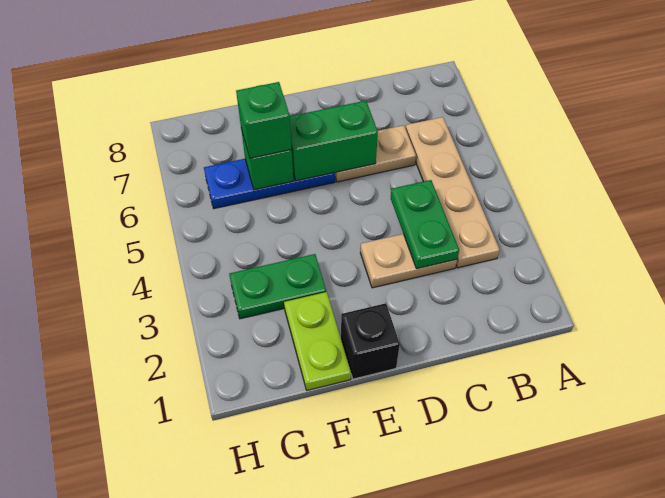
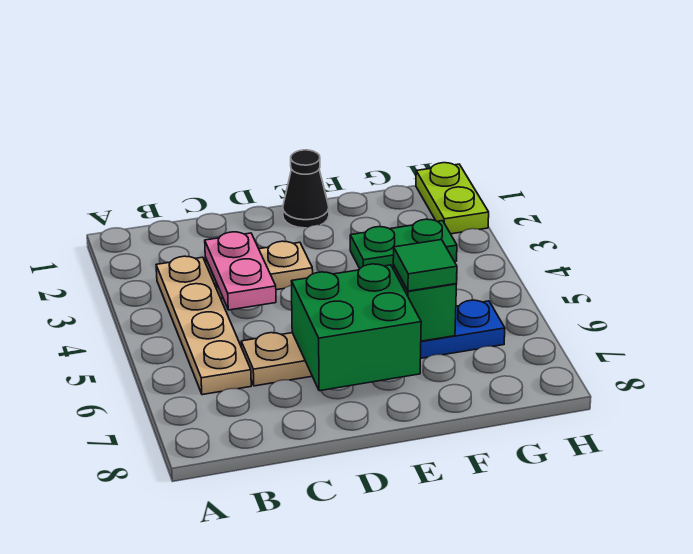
green plate C3:C4 level 2 -> pink plate C3:C4 level 2
green brick D6:E6 level 2 -> green brick D6:E7 level 2
black brick E1 level 1 -> black cone E1 level 1
lime plate F1:F2 level 1 -> lime plate H1:H2 level 1
green brick F6 level 3 -> green tile F6 level 3

